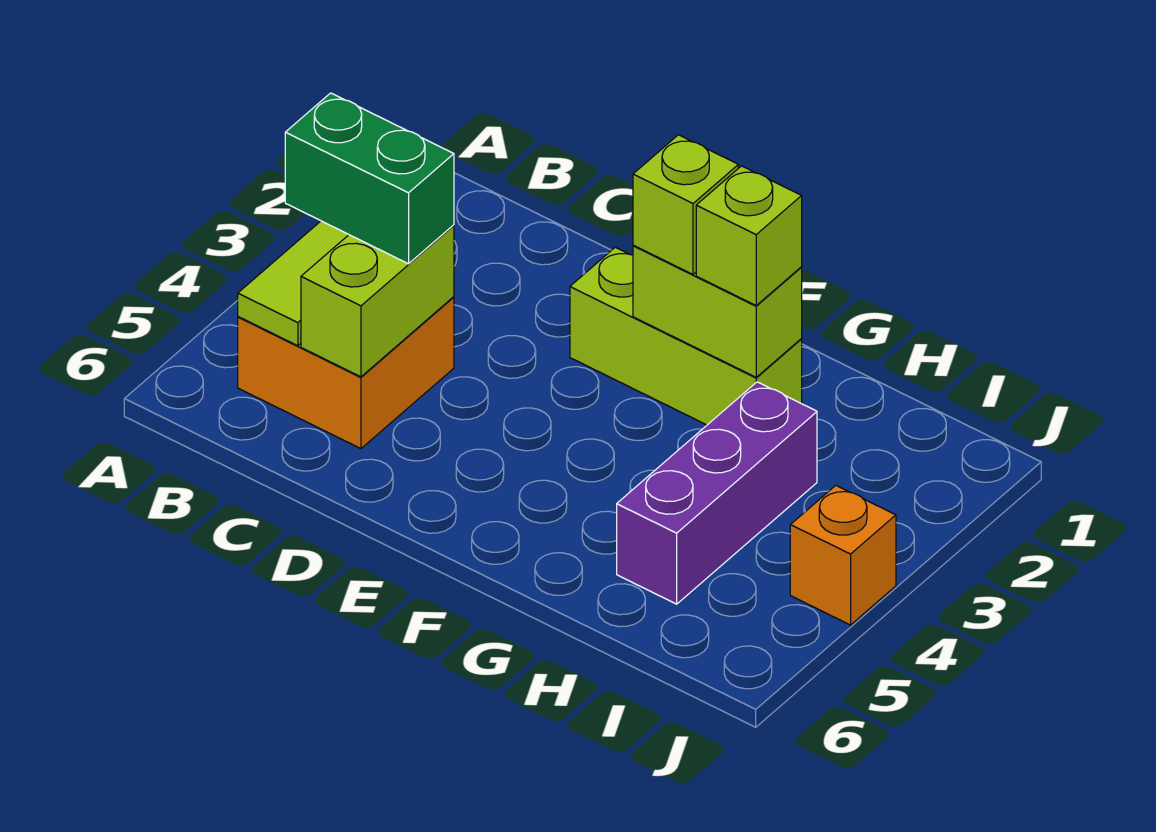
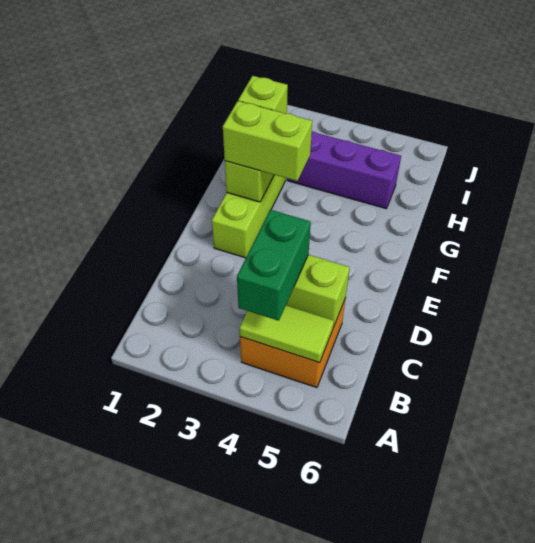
lime brick F2 level 3 -> lime brick F2:F3 level 3
orange brick J4 level 1 -> none

